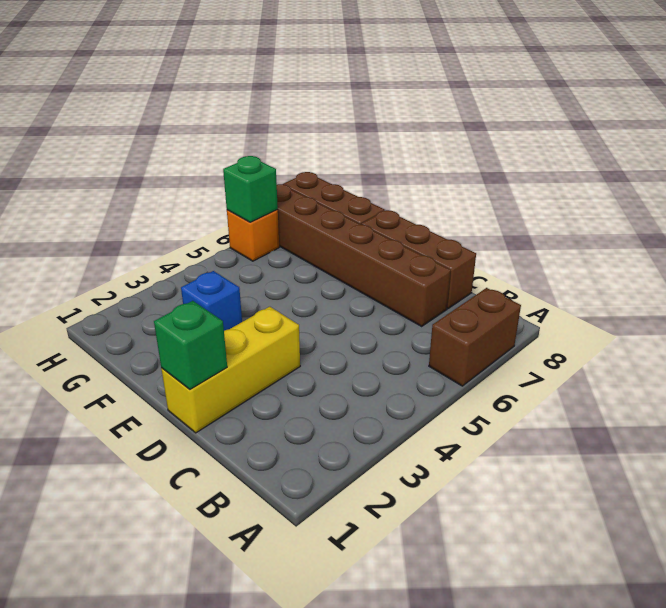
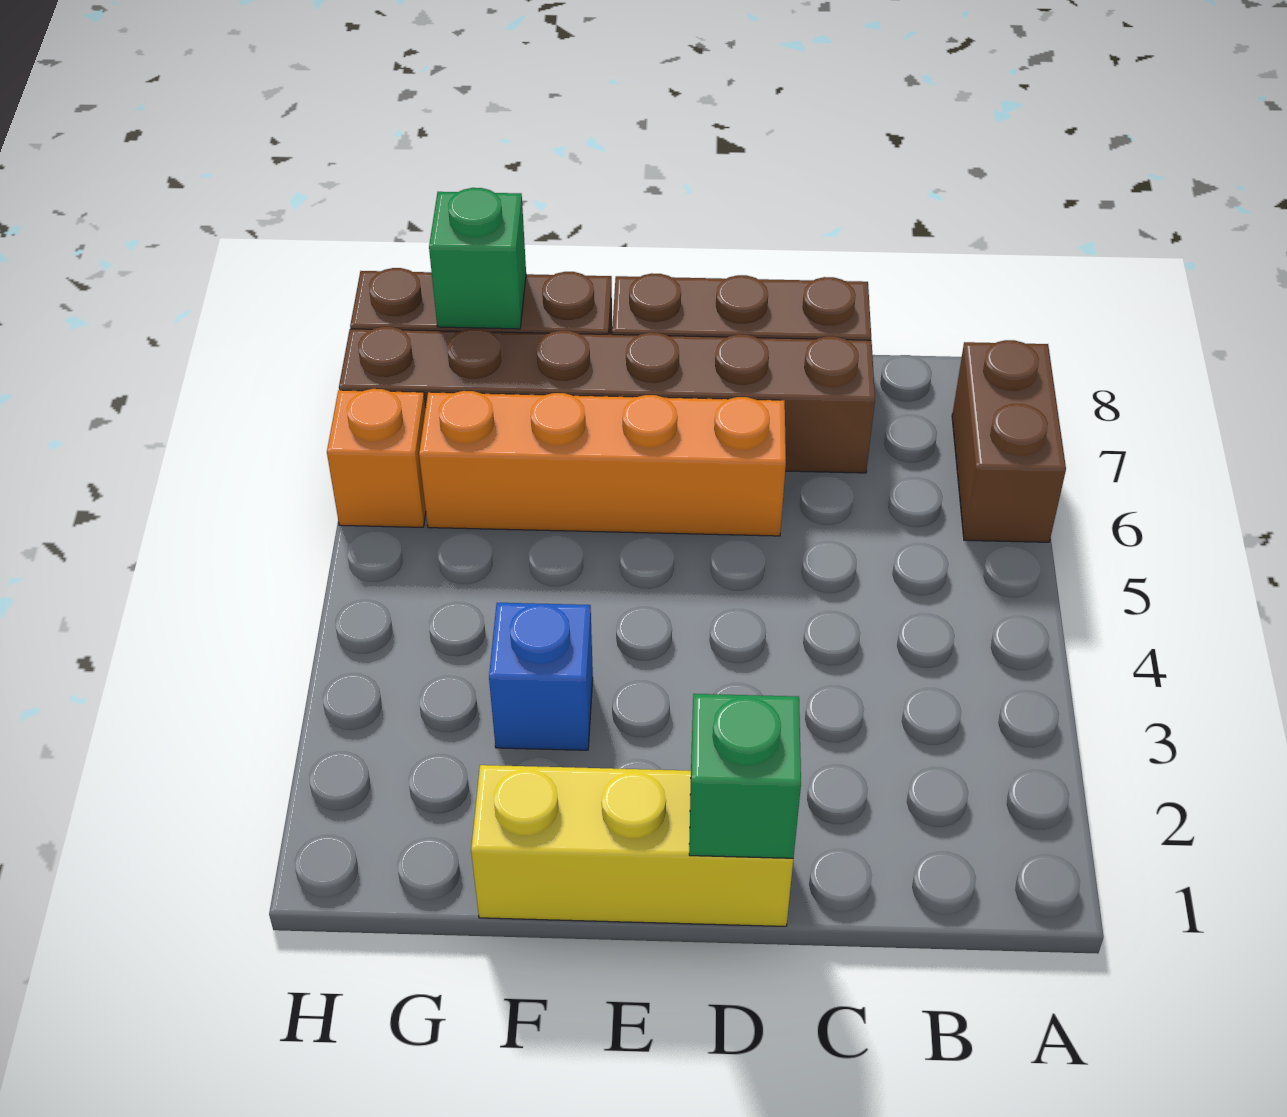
yellow brick D1:D3 level 1 -> yellow brick D1:F1 level 1
none -> orange brick D6:G6 level 1
green brick H6 level 2 -> green brick G8 level 2

